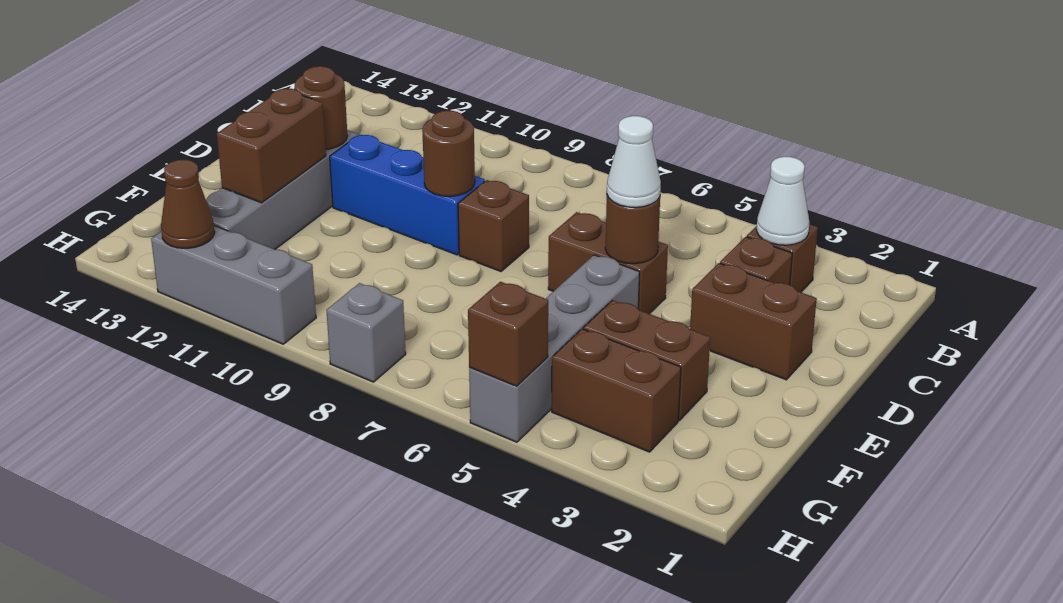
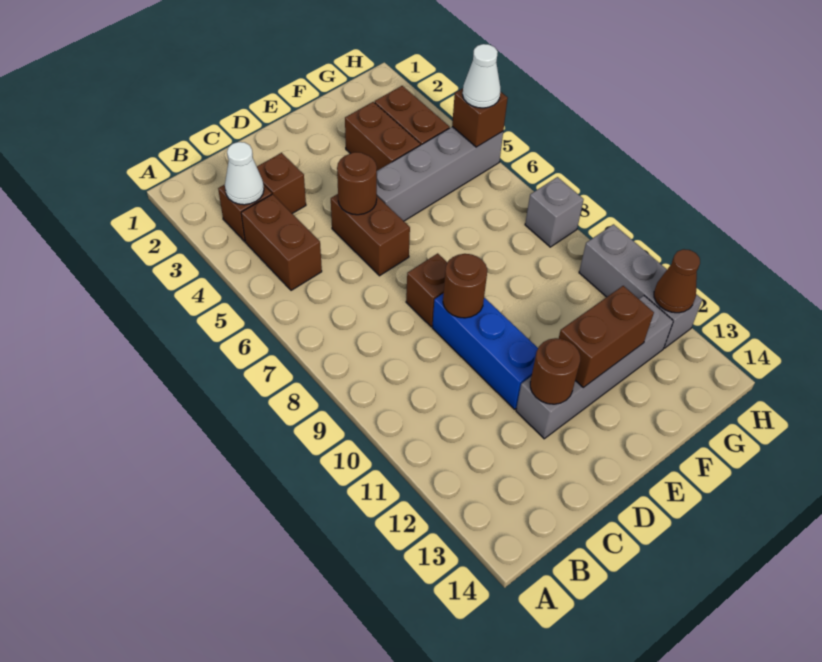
brown brick D2:D3 level 1 -> brown brick B4:B5 level 1
white cone D5 level 3 -> white cone H5 level 3

